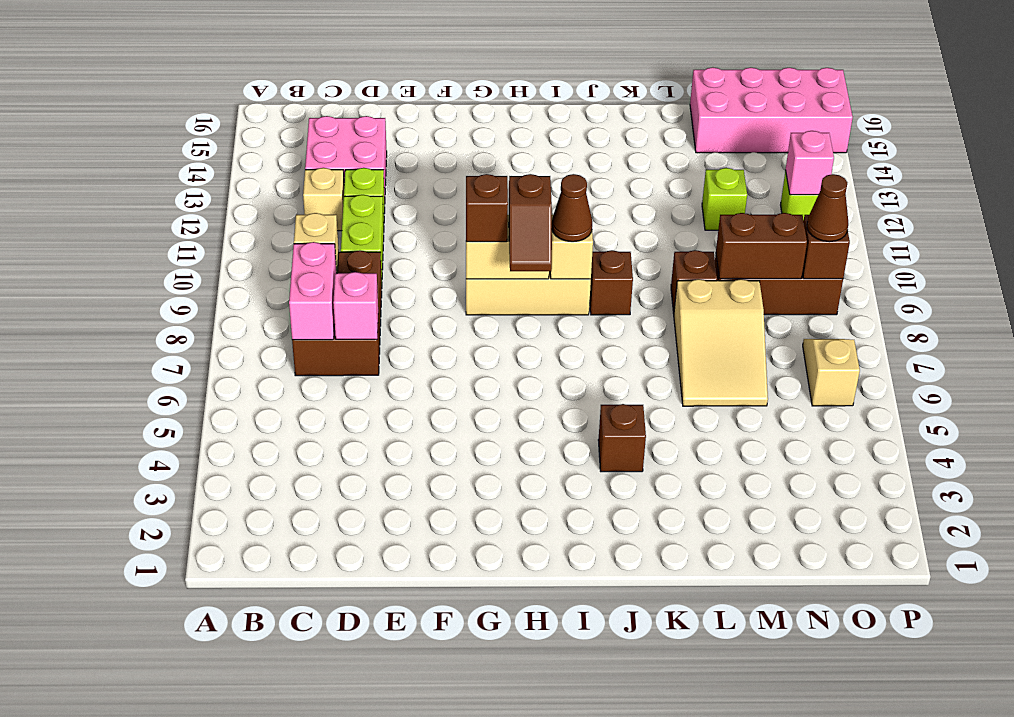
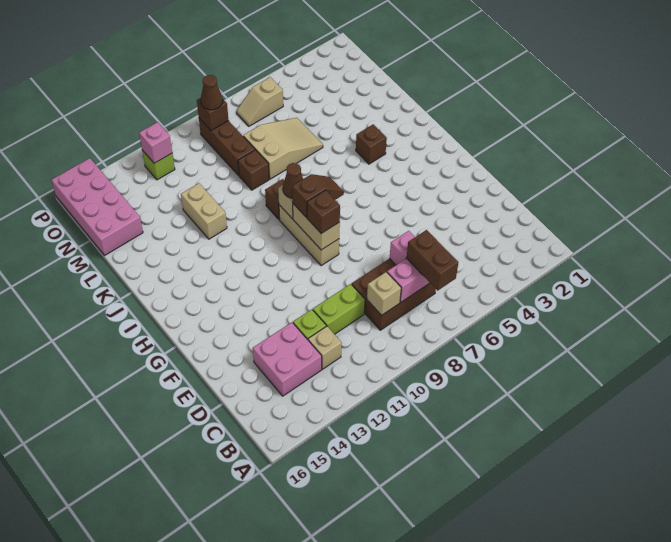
none -> tan brick K12:L12 level 1
brown brick M9:N9 level 2 -> brown brick B7:C7 level 3
lime brick M12 level 1 -> none

